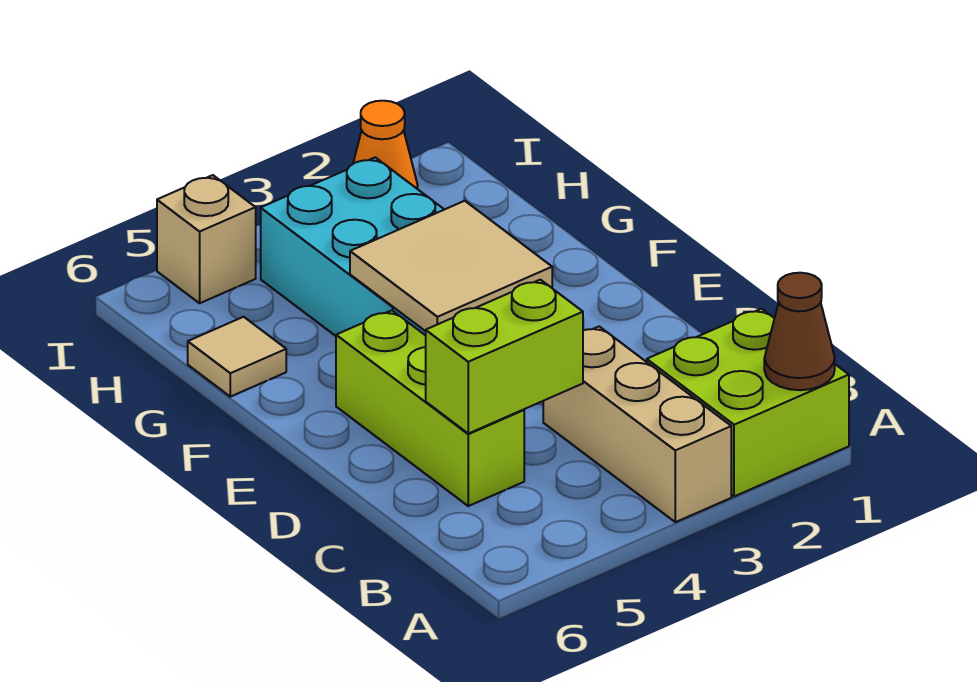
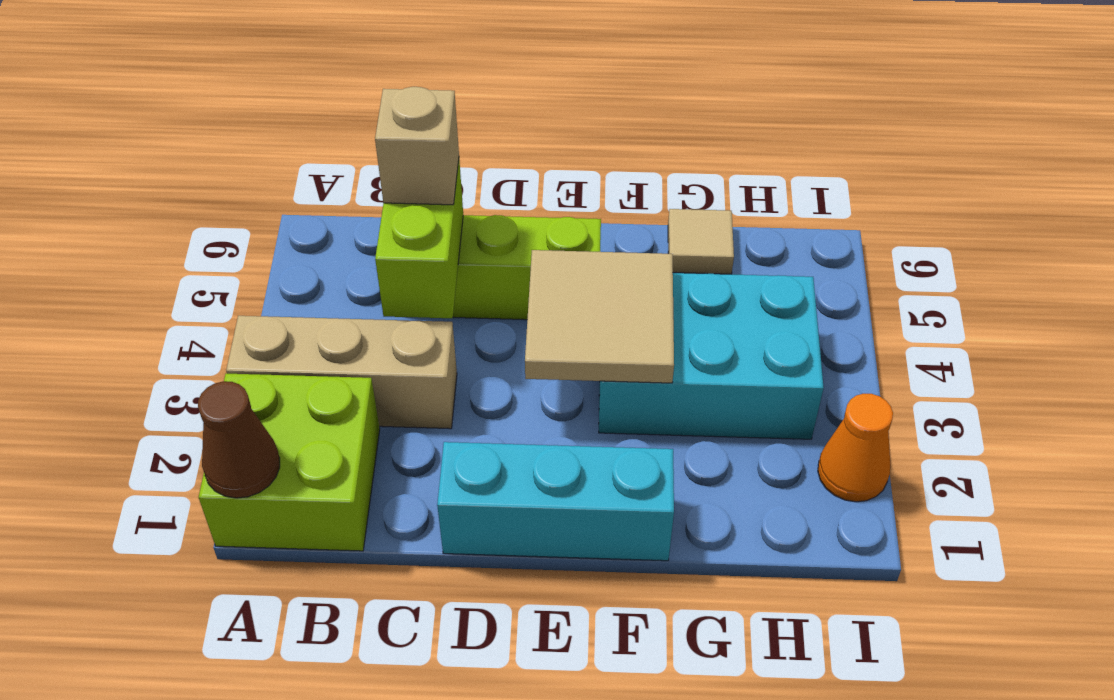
none -> cyan brick D1:F1 level 1
tan brick I5 level 1 -> tan brick C5 level 3

